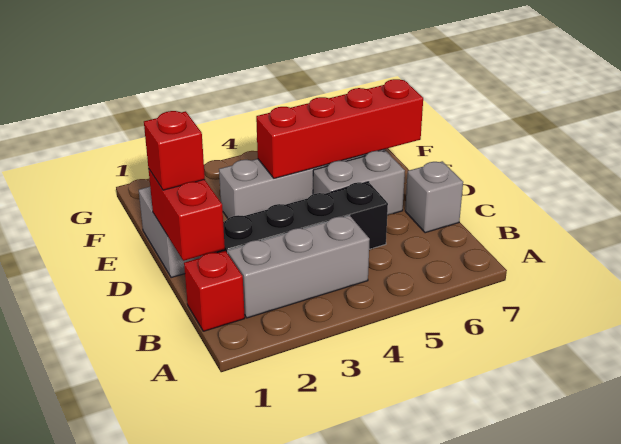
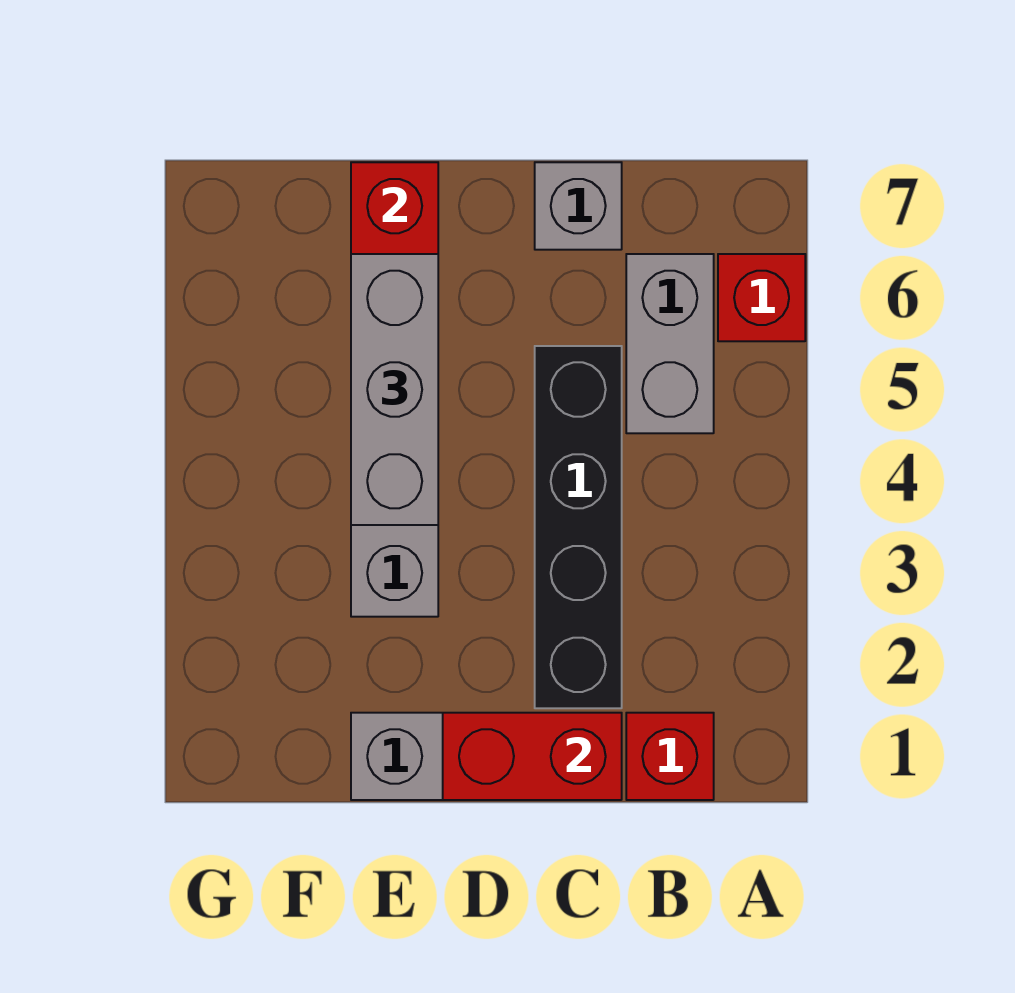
grey brick B2:B4 level 1 -> grey brick E4:E6 level 3
red brick D1 level 3 -> red brick A6 level 1
grey brick D5:D6 level 1 -> grey brick B5:B6 level 1

